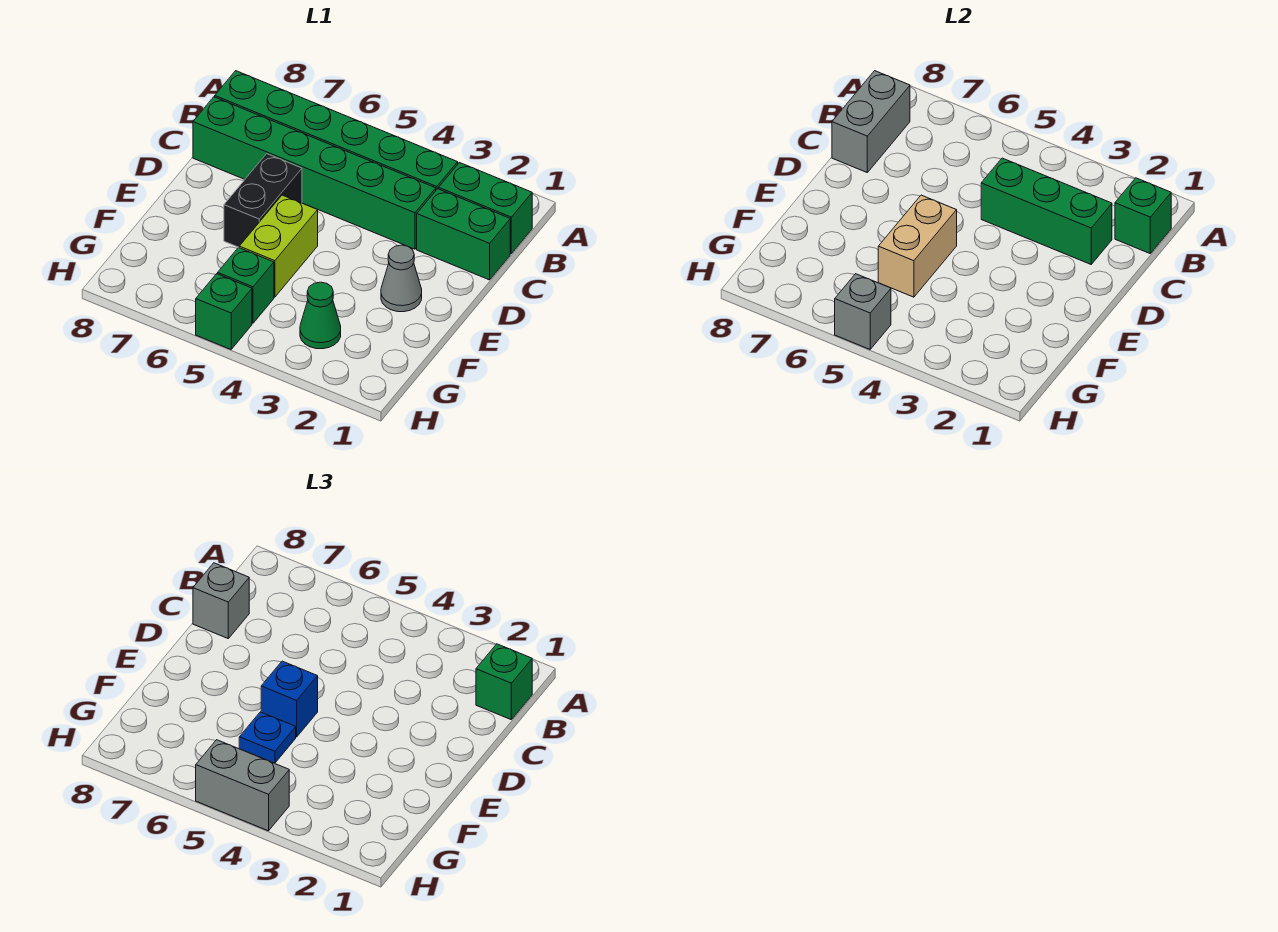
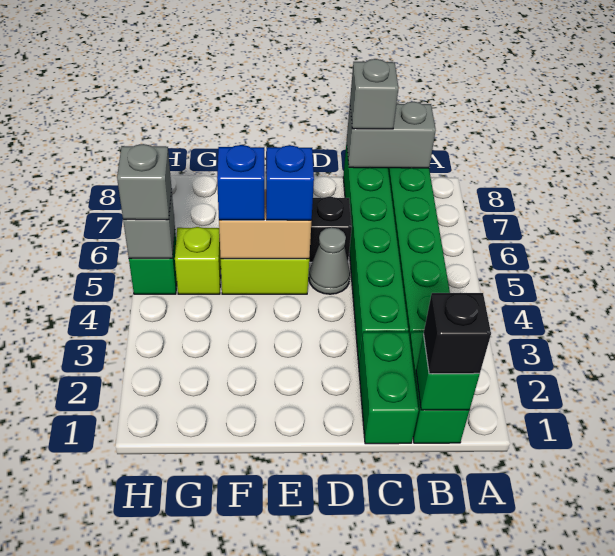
green brick B1 level 3 -> black brick B1 level 3
green brick C2:C4 level 2 -> none
grey cone E2 level 1 -> grey cone D5 level 1
blue plate F5 level 3 -> blue brick F5 level 3
green cone G3 level 1 -> none
green brick G5 level 1 -> lime brick G5 level 1
grey brick H4:H5 level 3 -> grey brick H5 level 3

